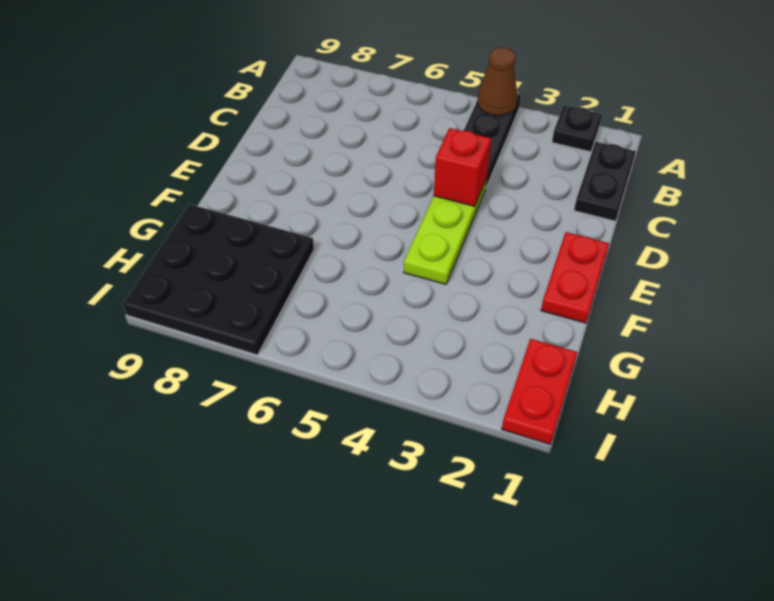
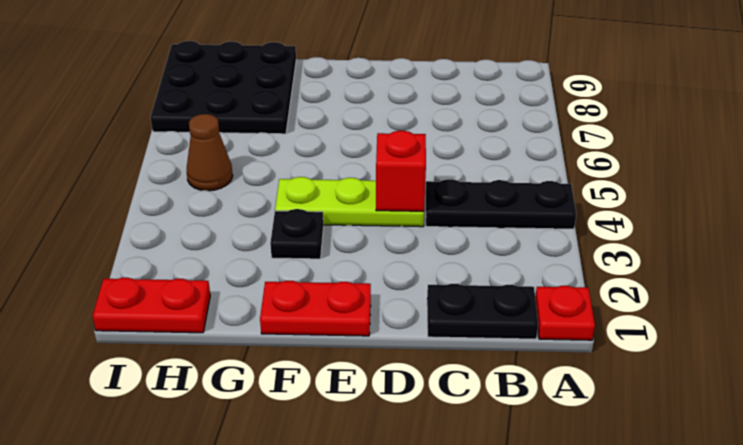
none -> red plate A1 level 1
black plate A2 level 1 -> black plate F3 level 1
brown cone A4 level 2 -> brown cone H5 level 1

